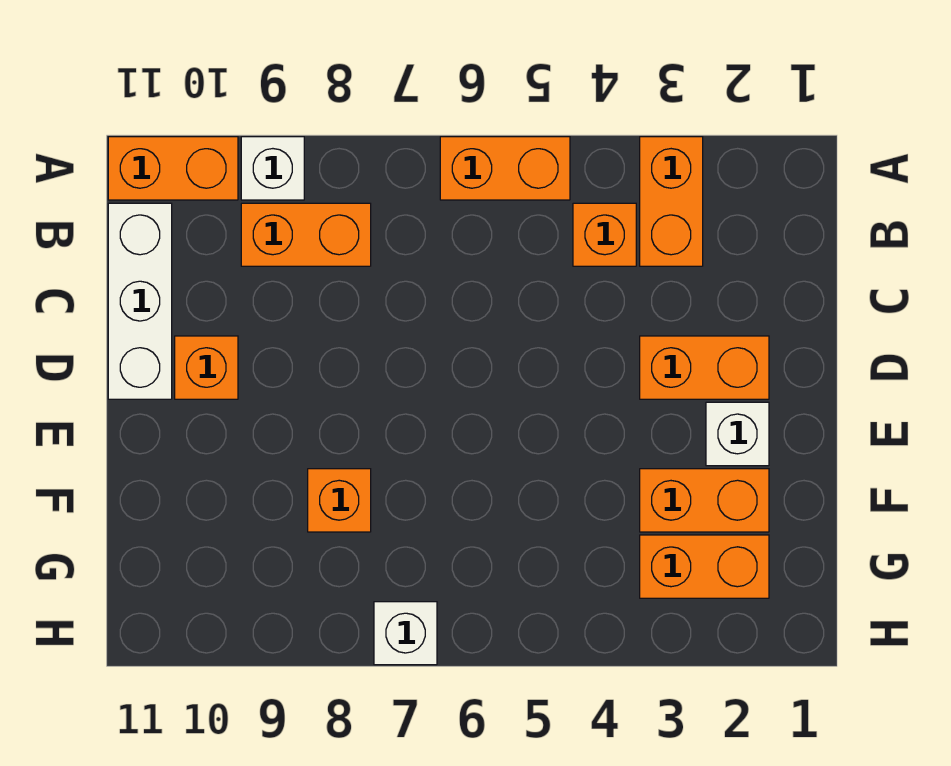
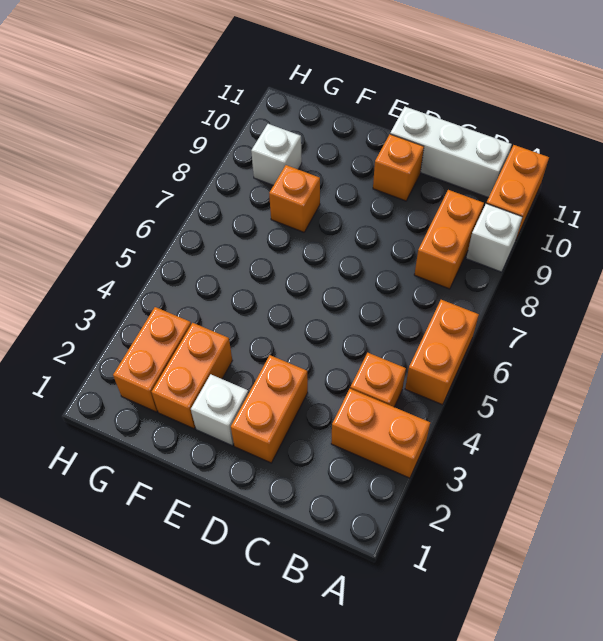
white brick H7 level 1 -> white brick G9 level 1

